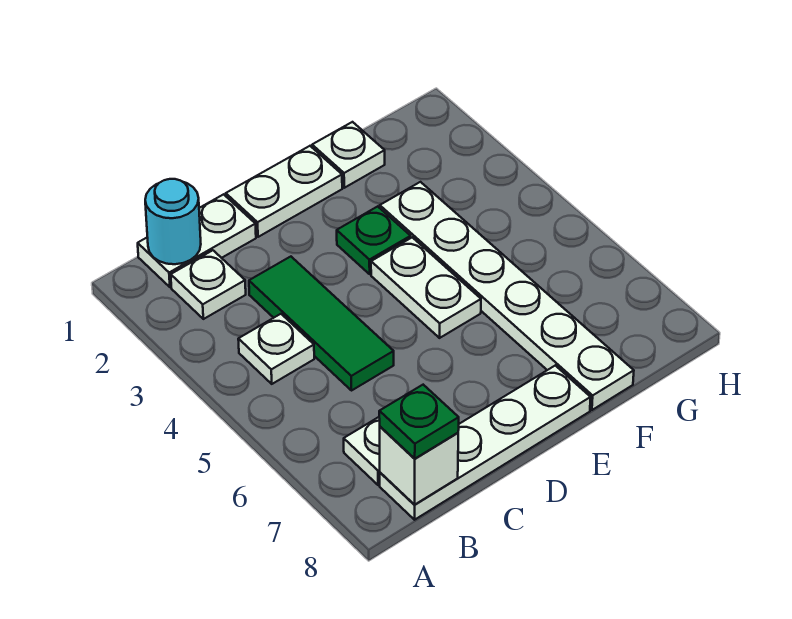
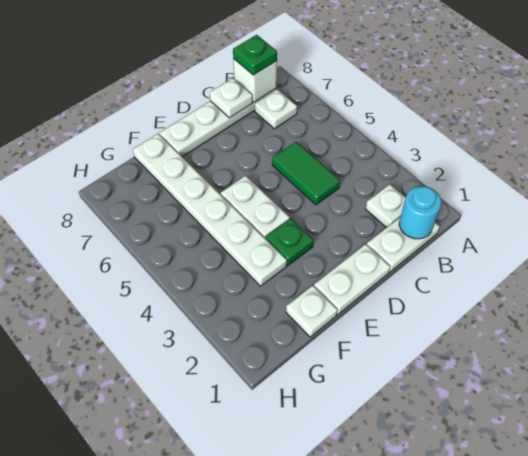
white plate B4 level 1 -> white plate C8 level 2
green tile C3:C5 level 1 -> green tile C4:C5 level 1

